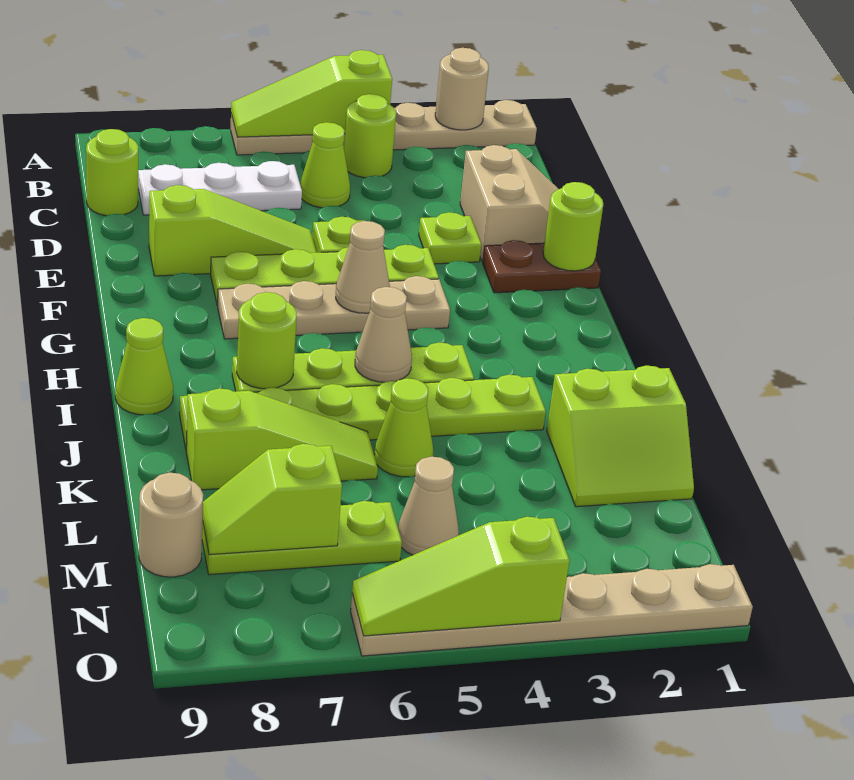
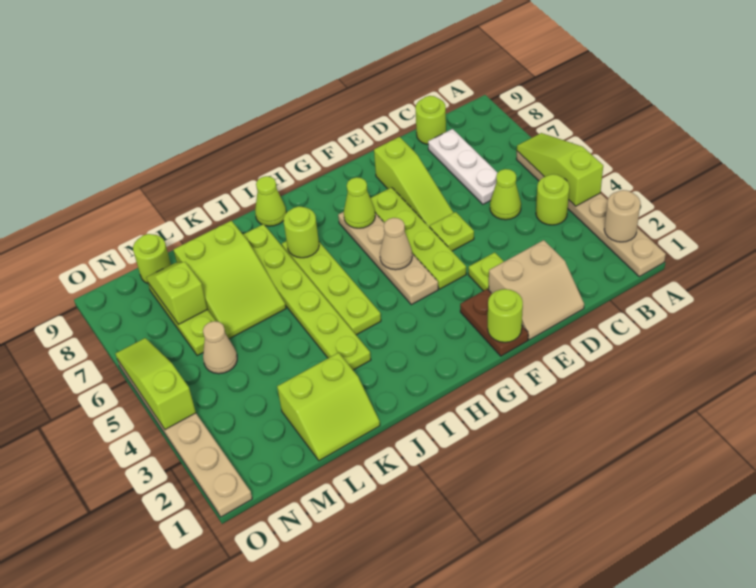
tan cone I5 level 2 -> none
lime slope K1:L2 level 1 top K -> lime slope K1:L2 level 1 top 2
lime cone K5 level 1 -> lime cone G7 level 2
lime slope K6:K8 level 1 top 8 -> lime slope K6:L8 level 1 top 8
tan round brick M9 level 1 -> lime round brick M9 level 1

